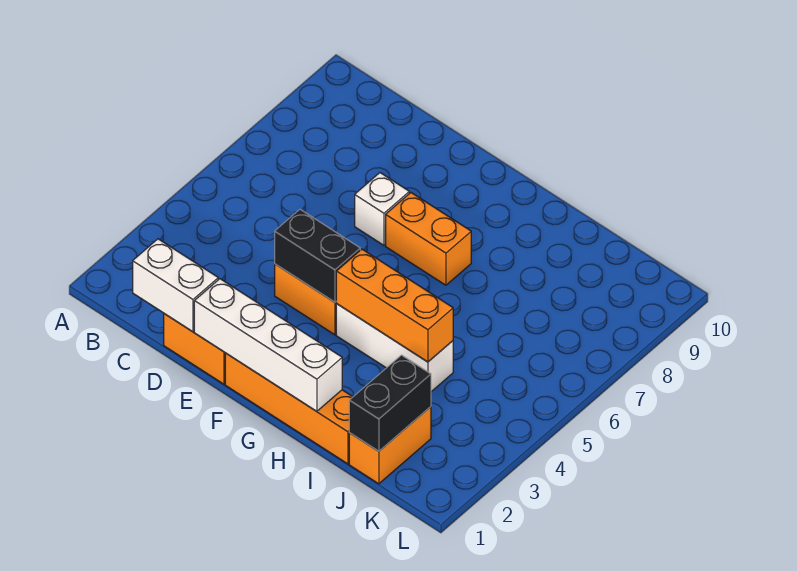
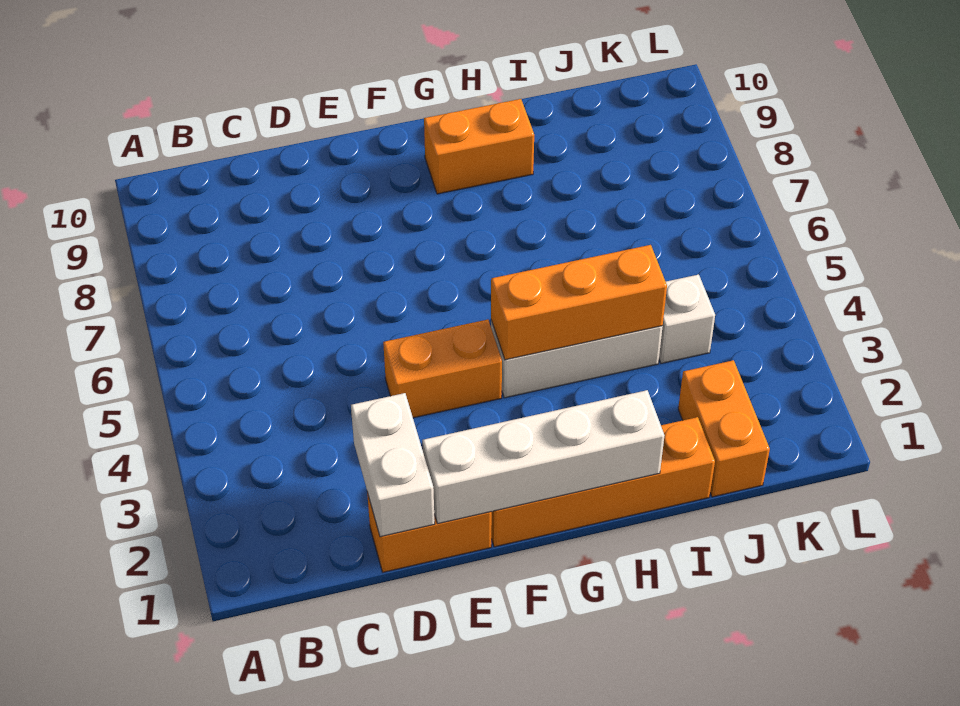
white brick C1:D1 level 2 -> white brick D1:D2 level 2
black brick E4:F4 level 2 -> none
white brick E7 level 1 -> white brick J4 level 1
orange brick F7:G7 level 1 -> orange brick G9:H9 level 1
black brick J1:J2 level 2 -> none

